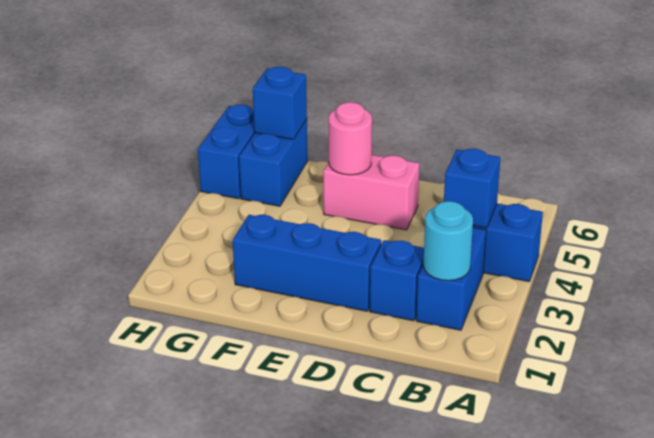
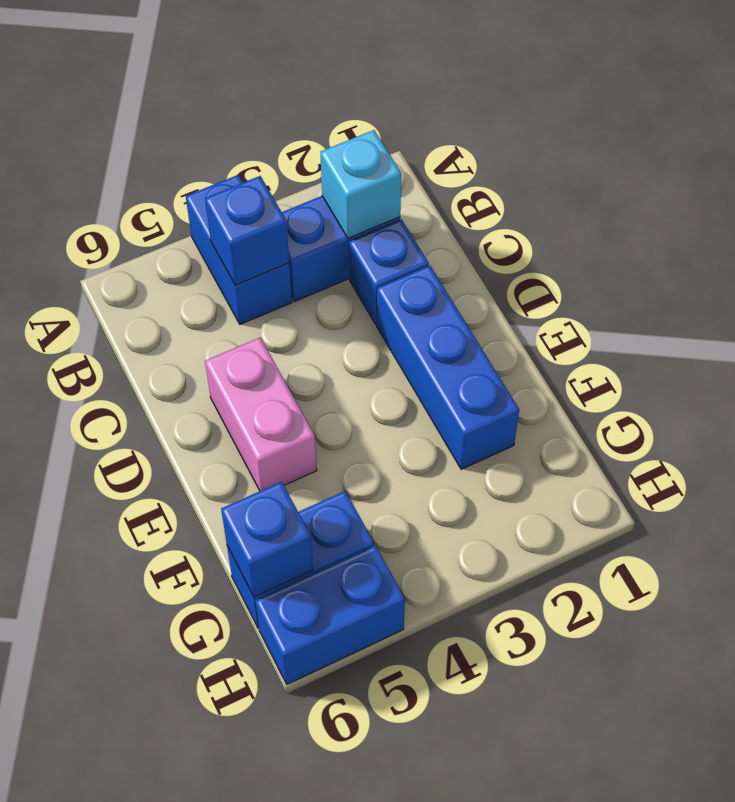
cyan round brick B2 level 2 -> cyan brick B2 level 2
pink round brick E5 level 2 -> none

